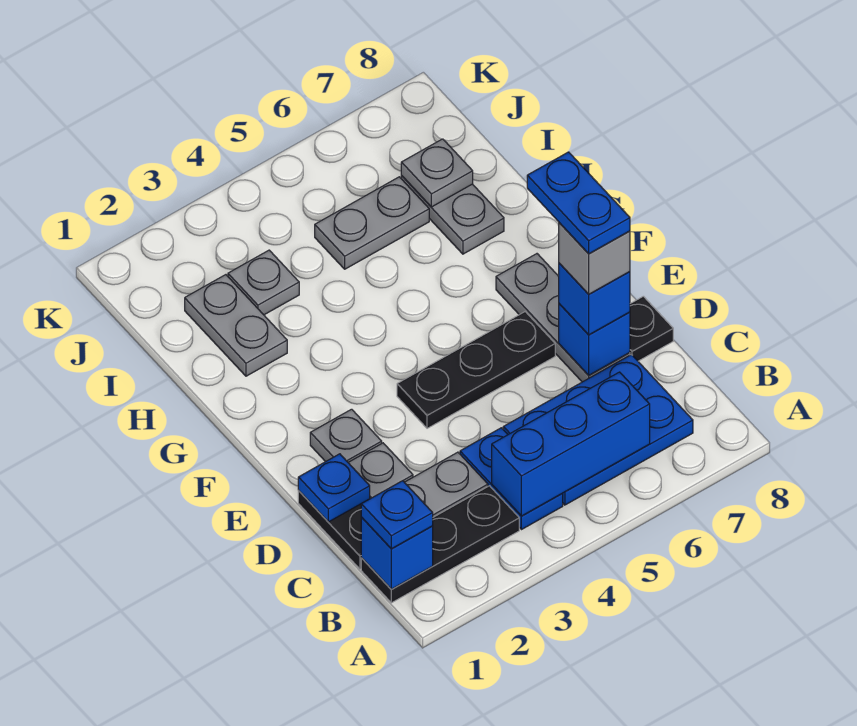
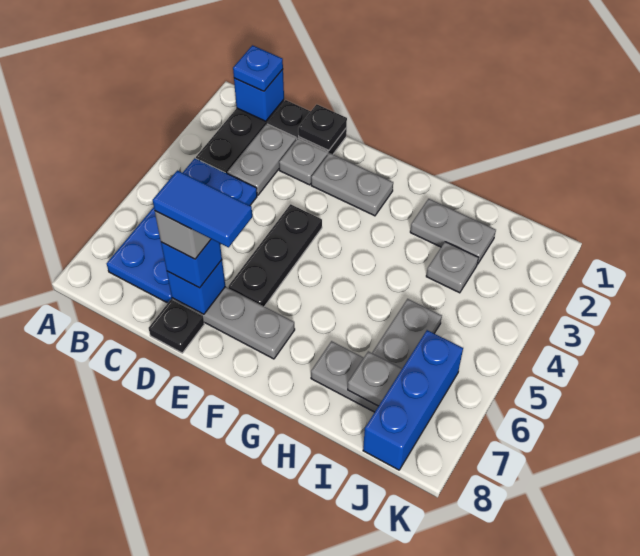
blue brick B4:B6 level 2 -> blue brick J6:J8 level 1
blue plate D1 level 2 -> black plate D1 level 2
blue plate D7:E7 level 5 -> blue tile D7:E7 level 5
grey plate E2 level 1 -> grey plate E2:F2 level 1

